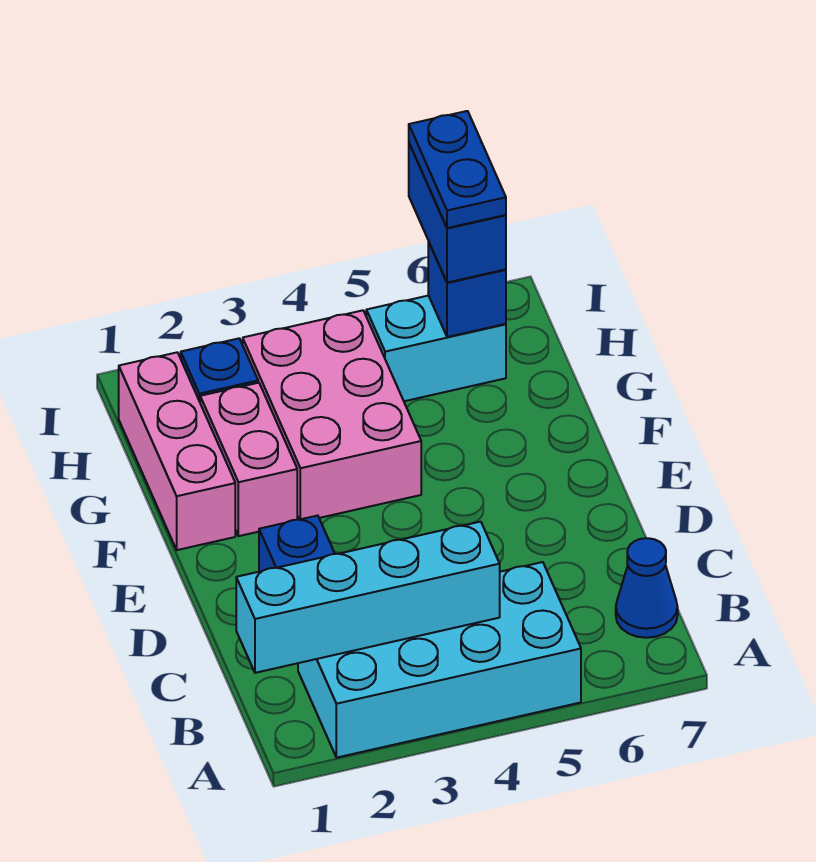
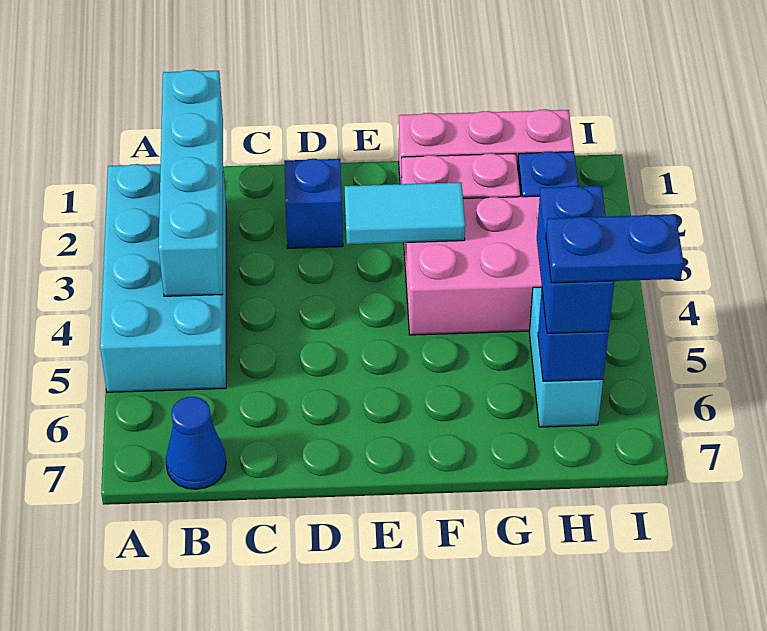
none -> cyan tile E3:F3 level 2
blue brick H6:I6 level 3 -> blue brick H5:H6 level 3

